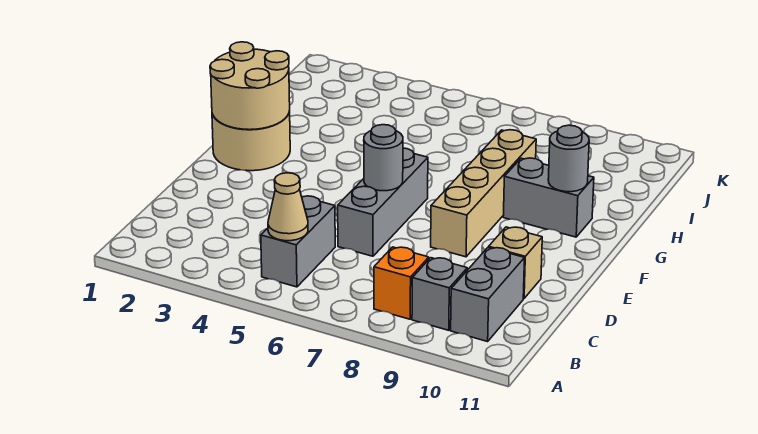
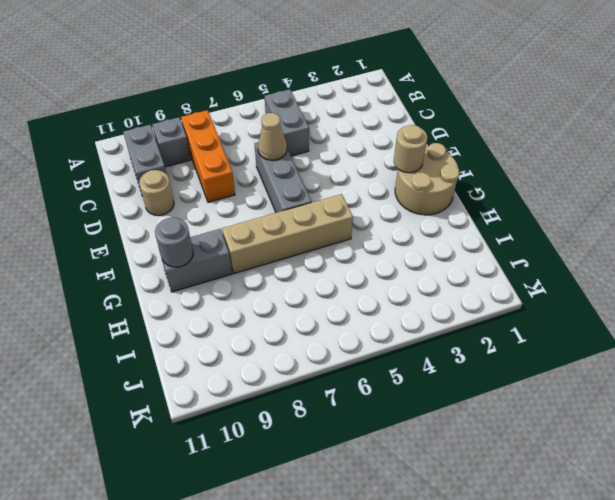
tan cone B5 level 2 -> tan cone D6 level 2
orange brick B8 level 1 -> orange brick B8:D8 level 1
tan brick D10 level 1 -> tan round brick D10 level 1
grey round brick E6 level 2 -> none
tan brick E8:H8 level 1 -> tan brick G5:G8 level 1
tan round brick F1:G2 level 2 -> tan round brick F2 level 2

